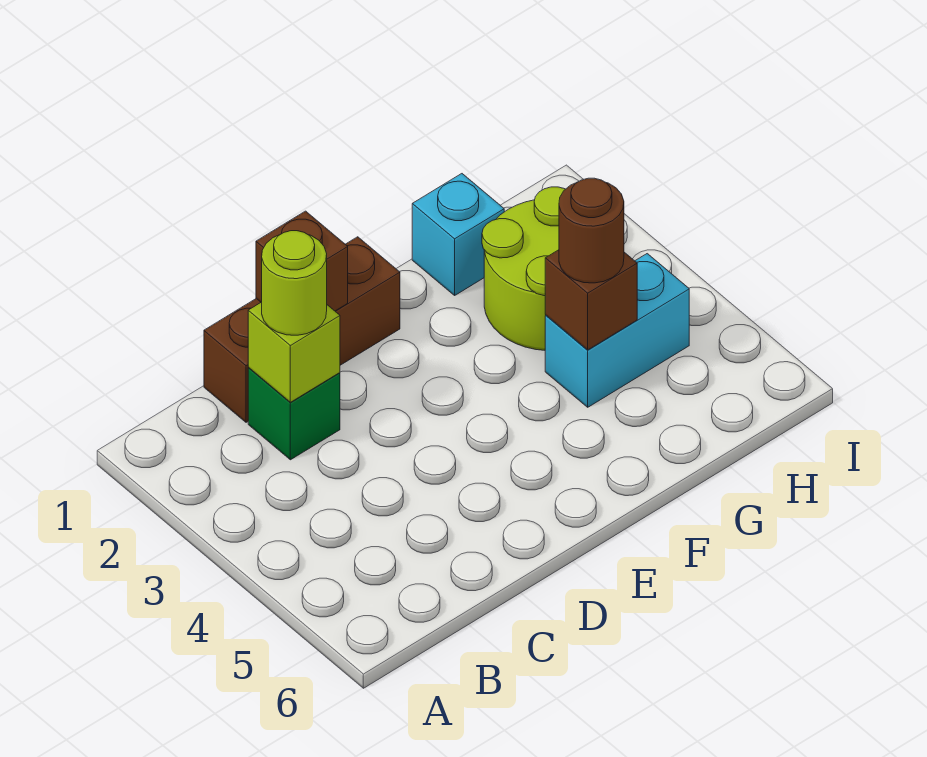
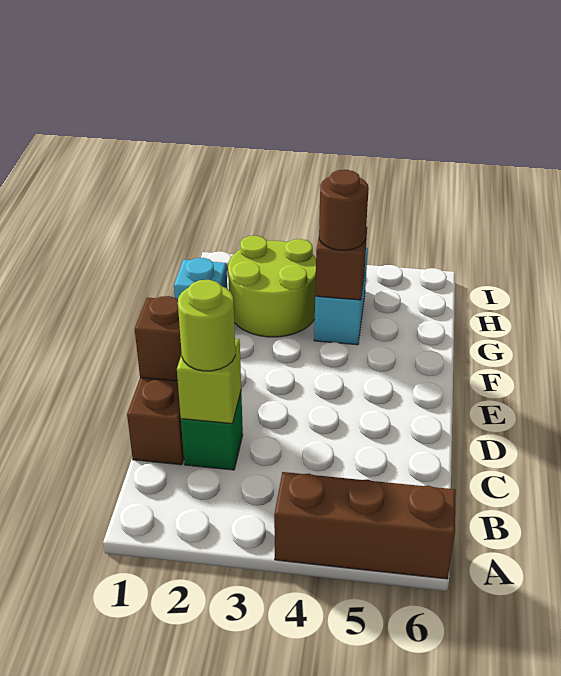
none -> brown brick A4:A6 level 1

